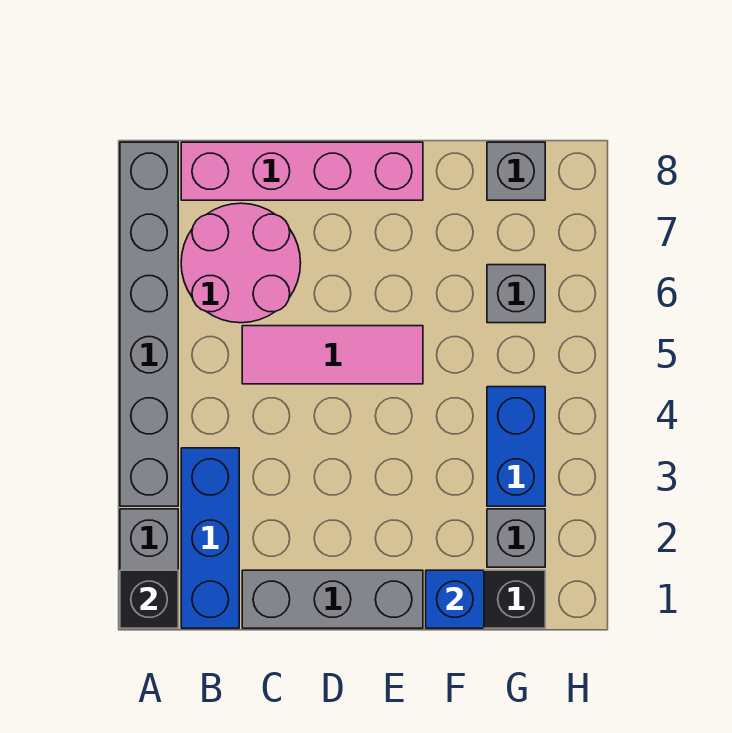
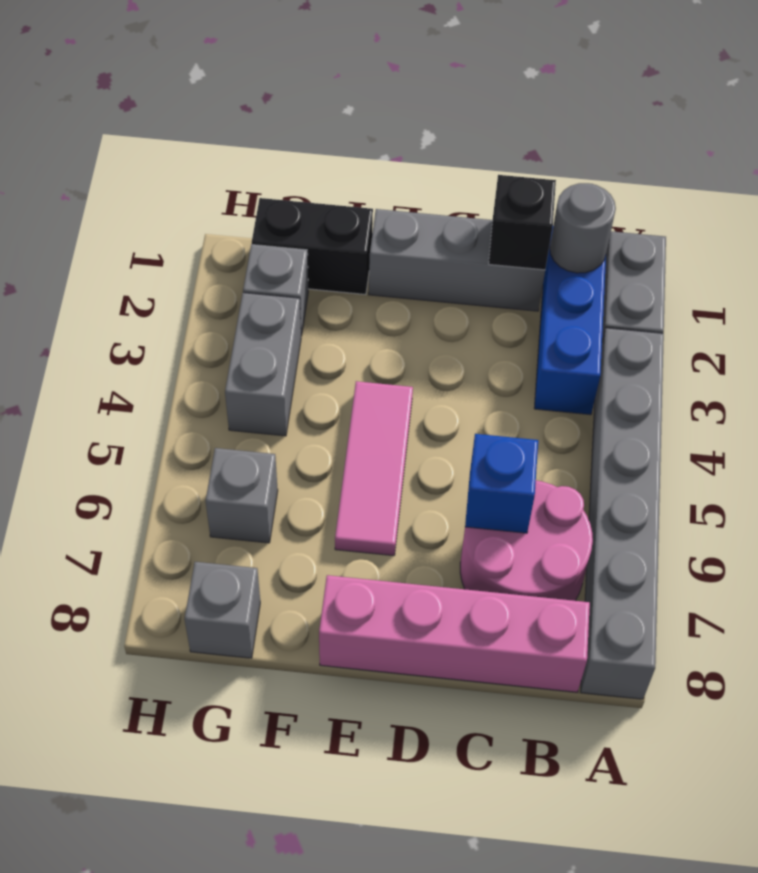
black brick A1 level 2 -> black brick C1 level 2
none -> grey round brick B1 level 2
pink tile C5:E5 level 1 -> pink tile E4:E6 level 1
blue brick F1 level 2 -> blue brick C6 level 2
blue brick G3:G4 level 1 -> grey brick G3:G4 level 1

